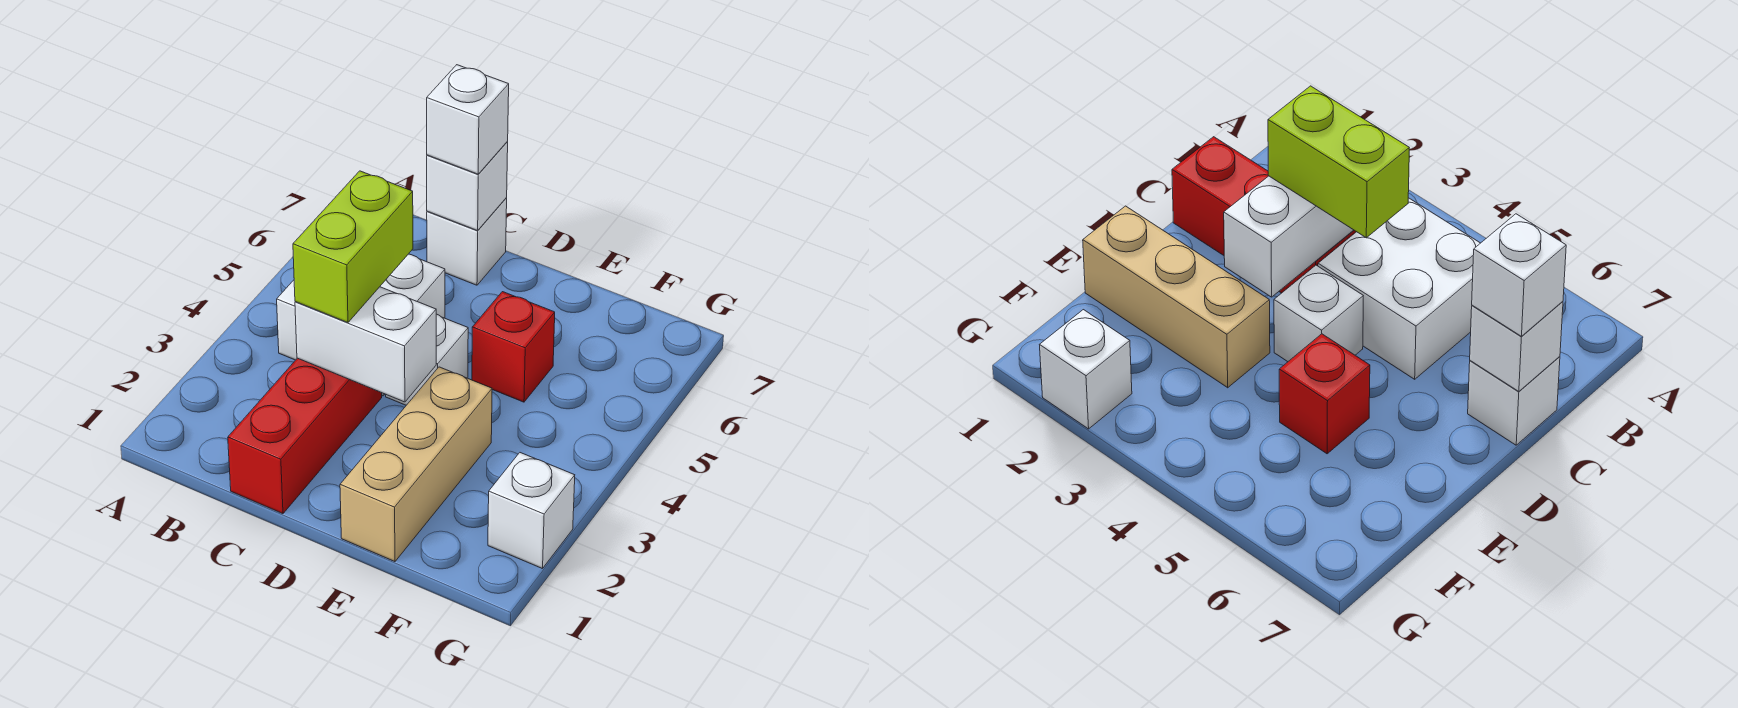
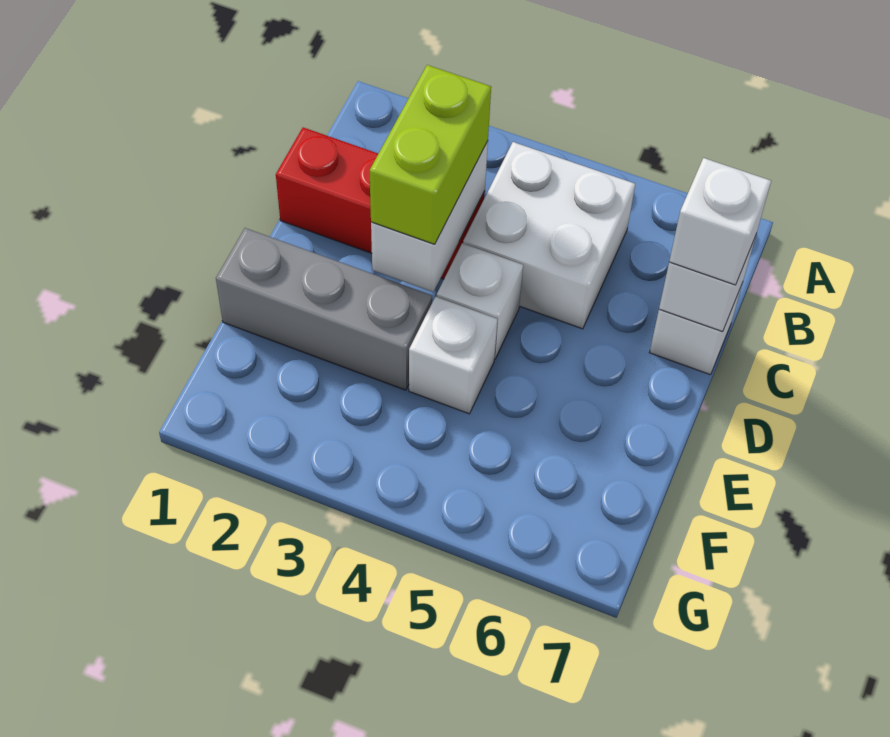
lime brick C3:C4 level 3 -> lime brick C3:D3 level 3
tan brick E1:E3 level 1 -> grey brick E1:E3 level 1
red brick E5 level 1 -> none
white brick G2 level 1 -> white brick E4 level 1

